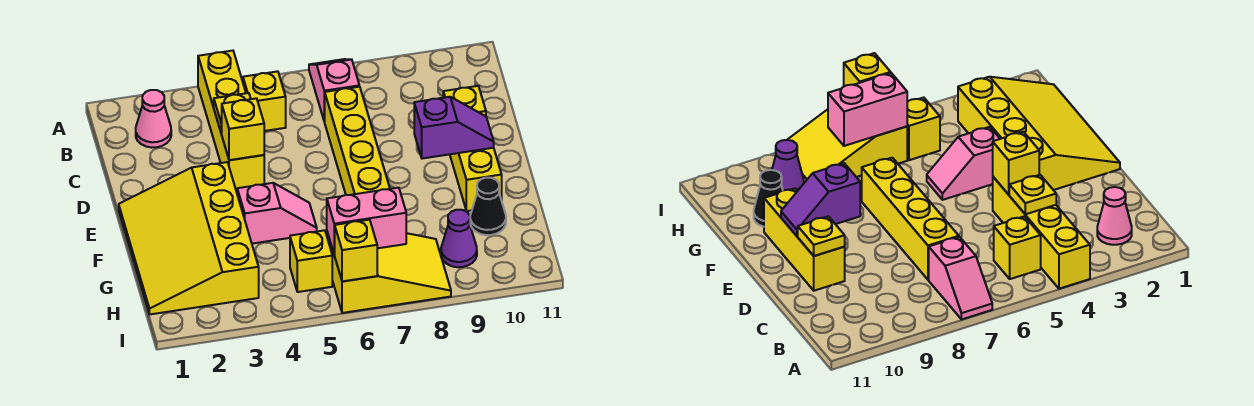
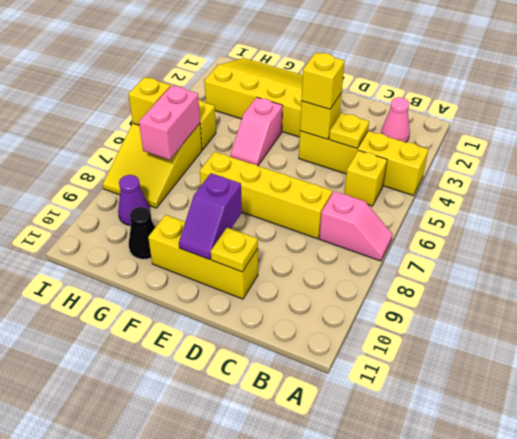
none -> yellow brick D4 level 3

